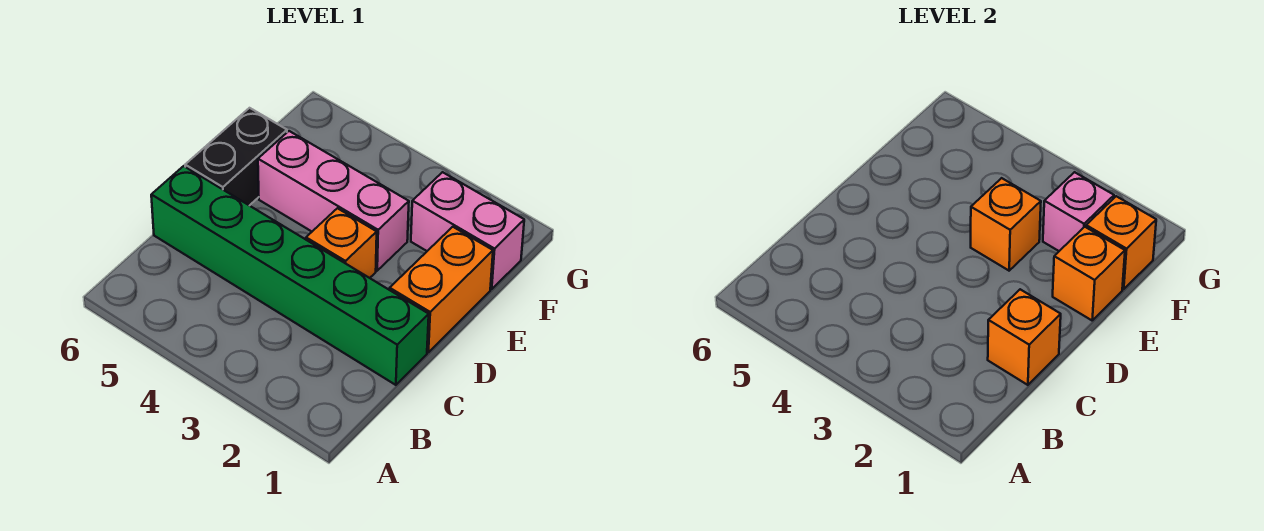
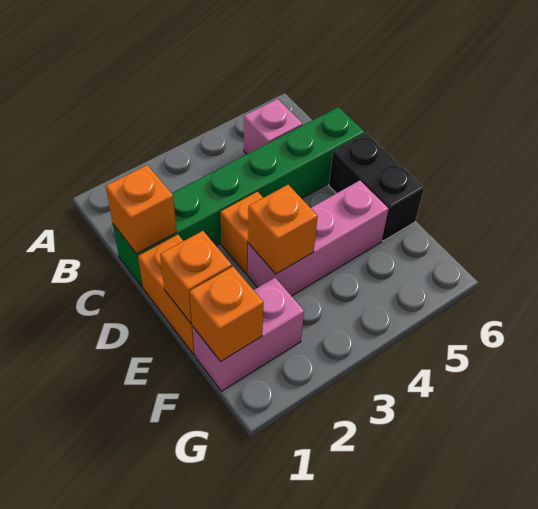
pink brick F2 level 2 -> pink brick B5 level 1

